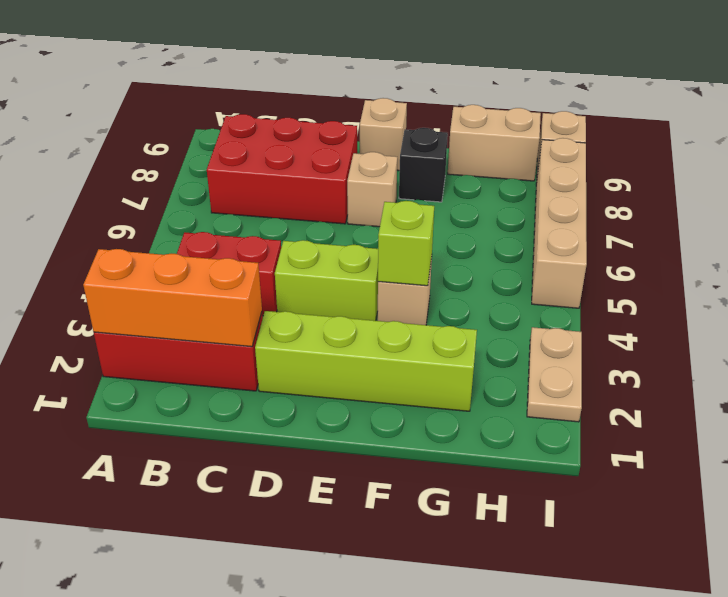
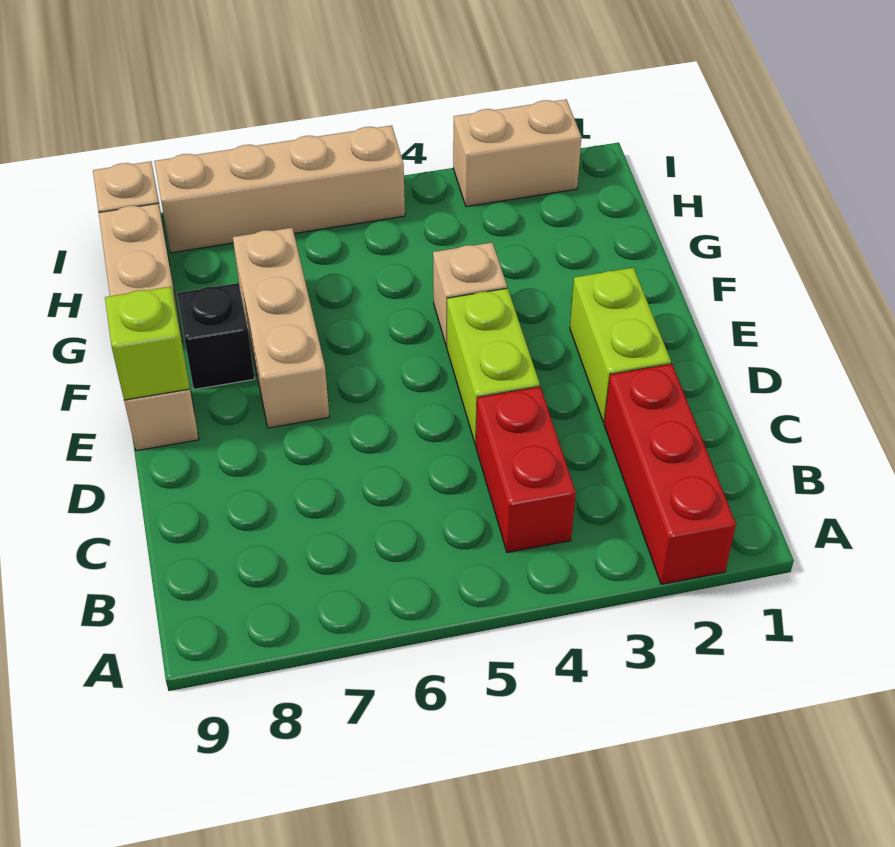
orange brick A2:C2 level 2 -> none
red brick B7:D8 level 1 -> none
lime brick D2:G2 level 1 -> lime brick D2:E2 level 1
tan brick E7 level 1 -> tan brick E7:G7 level 1
lime brick F4 level 2 -> lime brick E9 level 2
tan plate I2:I3 level 1 -> tan brick I2:I3 level 1

